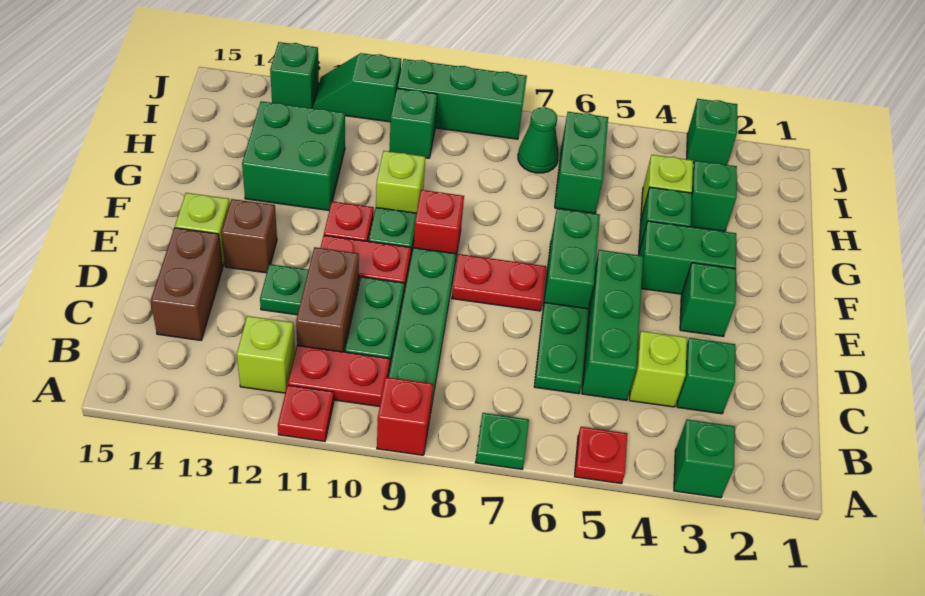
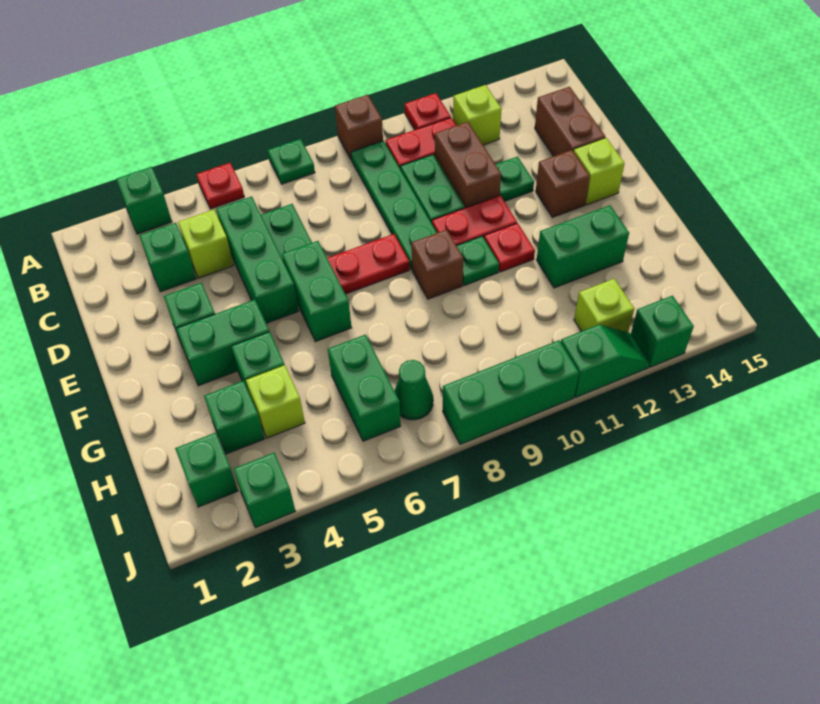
red brick A9 level 1 -> brown brick A9 level 1
red brick F9 level 1 -> brown brick F9 level 1
lime brick G10 level 1 -> lime brick I12 level 1
green brick G12:H13 level 1 -> green brick G12:G13 level 1
green brick I10 level 1 -> green brick I2 level 1

